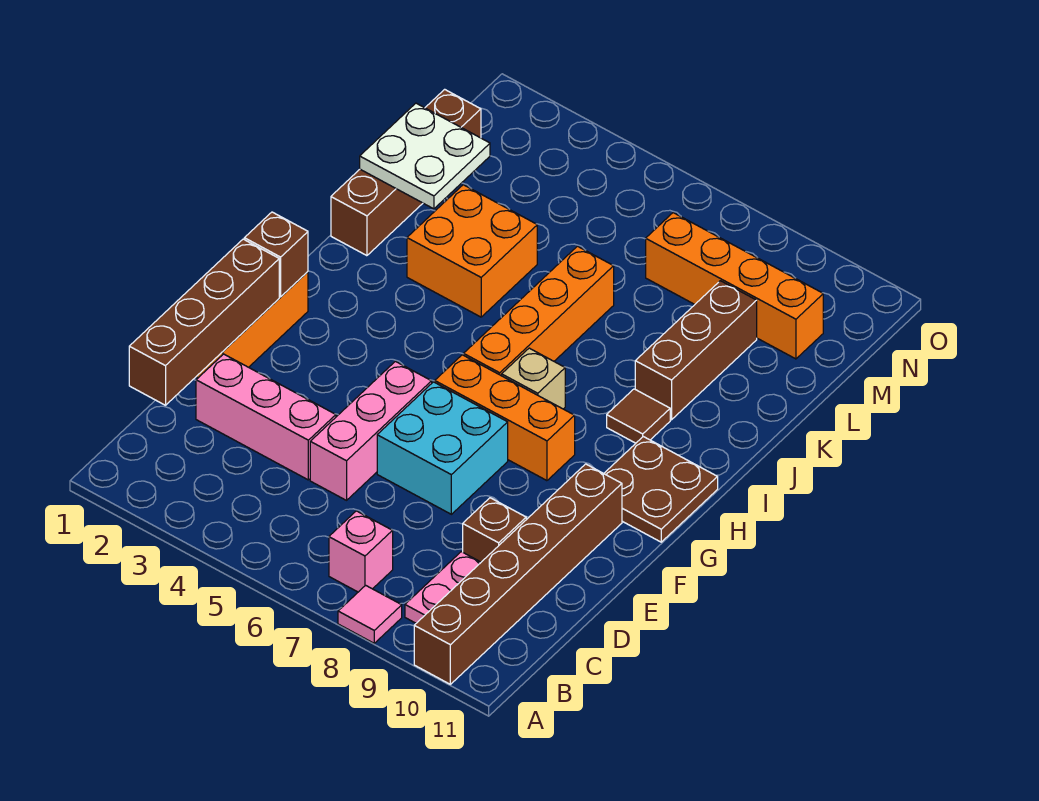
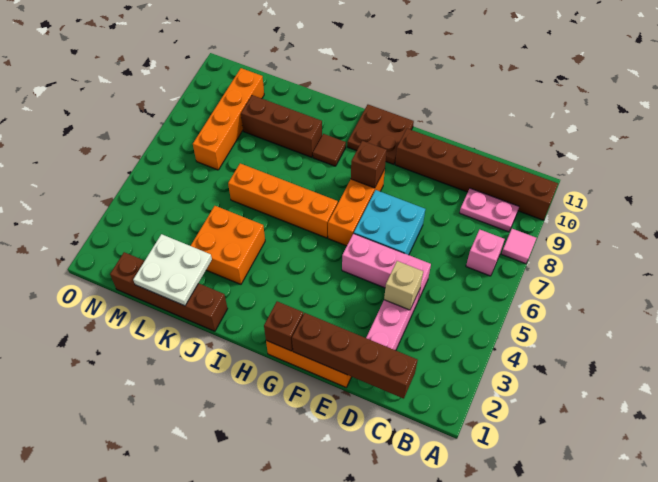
brown brick D9 level 1 -> brown brick G8 level 2
tan brick H7 level 1 -> tan brick D4 level 2

